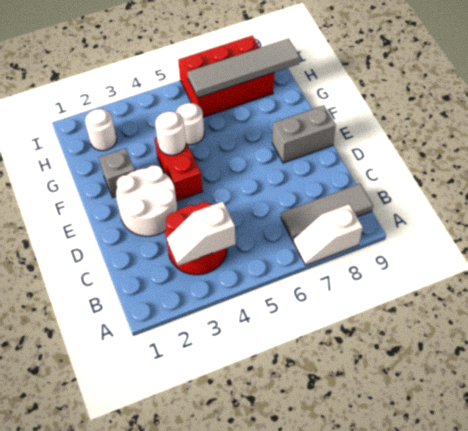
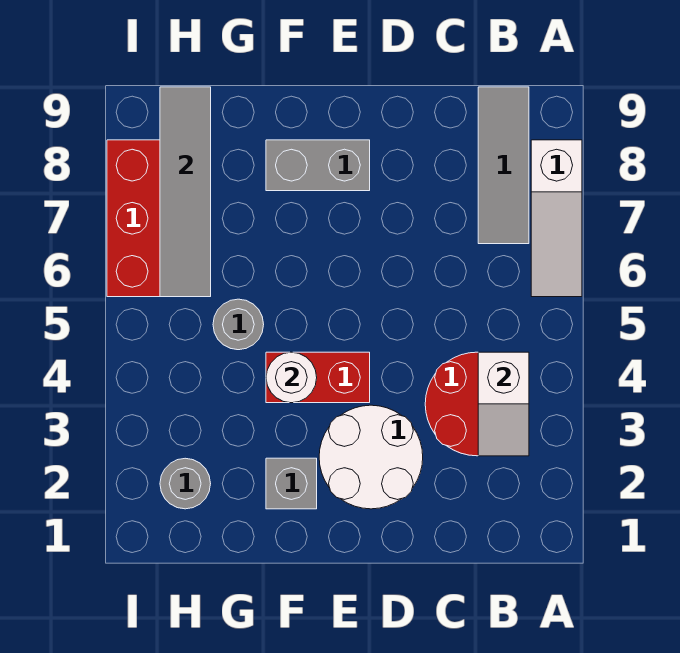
white slope A7:A8 level 1 top 8 -> white slope A6:A8 level 1 top 8
grey brick E8:E9 level 1 -> grey brick E8:F8 level 1
white round brick G5 level 1 -> grey round brick G5 level 1
white round brick H2 level 1 -> grey round brick H2 level 1

